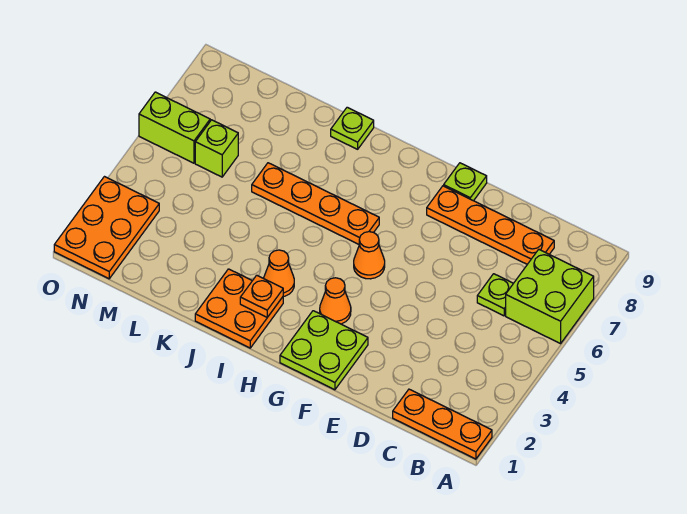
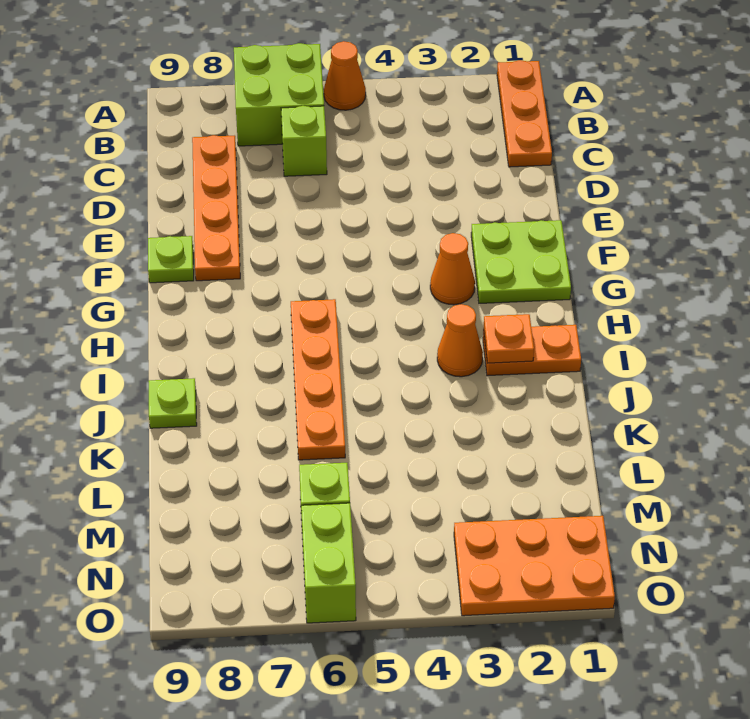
lime plate C6 level 1 -> lime brick C6 level 1
orange cone G5 level 1 -> orange cone A5 level 1
orange plate I1:J2 level 1 -> orange plate I1:I2 level 1

